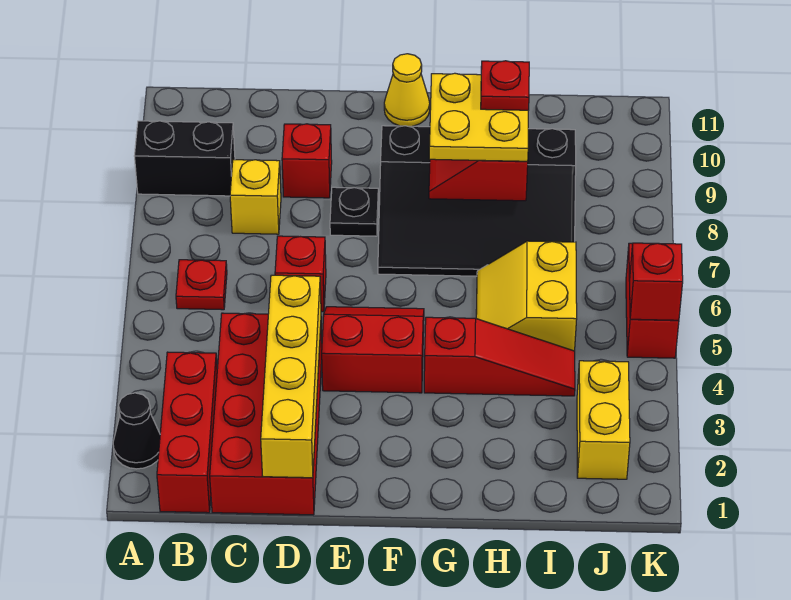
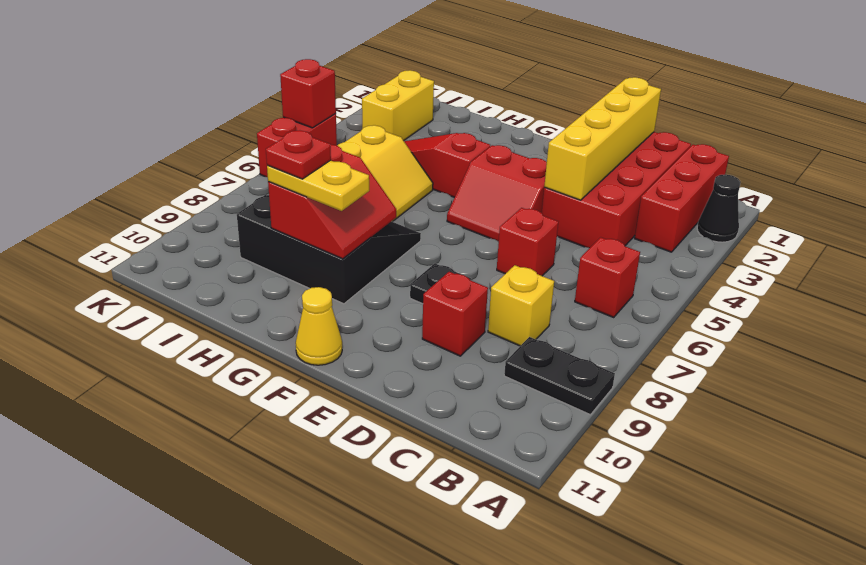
black brick A9:B9 level 1 -> black plate A9:B9 level 1
red plate B6 level 1 -> red brick B6 level 1
black slope F7:I9 level 1 top 9 -> black slope G7:I9 level 1 top 9
yellow plate G8:H9 level 3 -> yellow plate G9:H9 level 3

